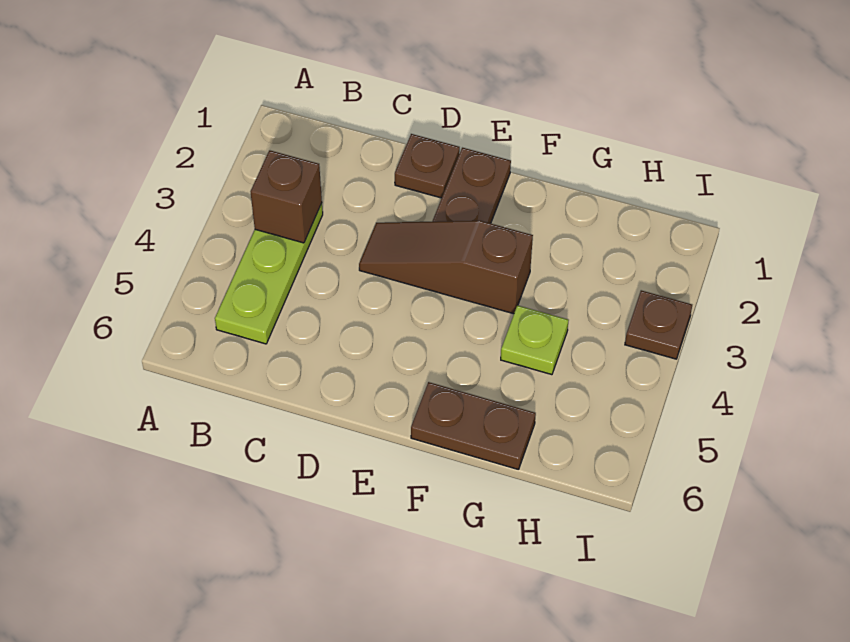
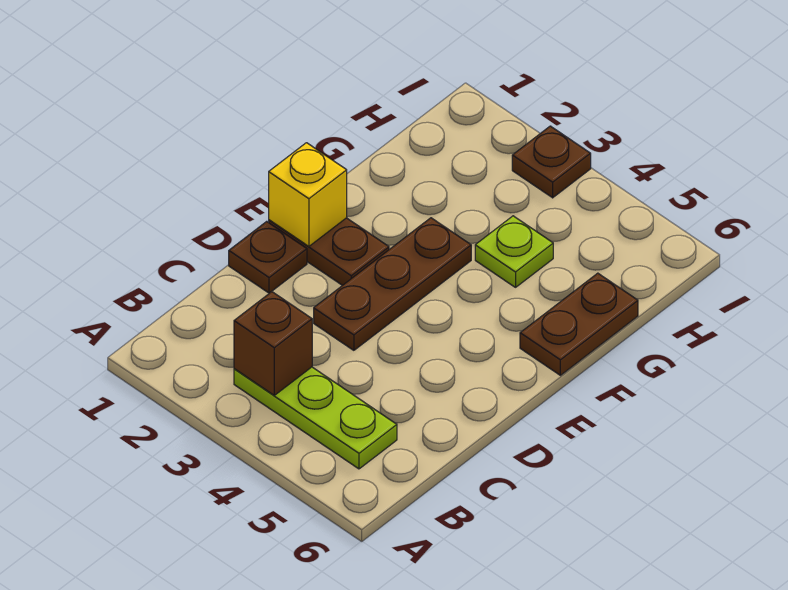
brown slope D3:F3 level 1 top F -> brown plate D3:F3 level 1
none -> yellow brick E1 level 2

